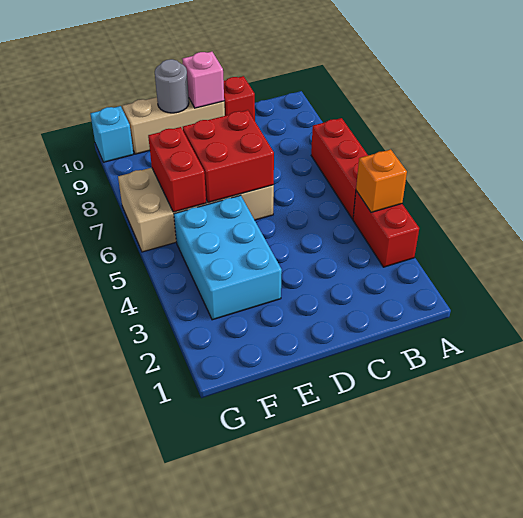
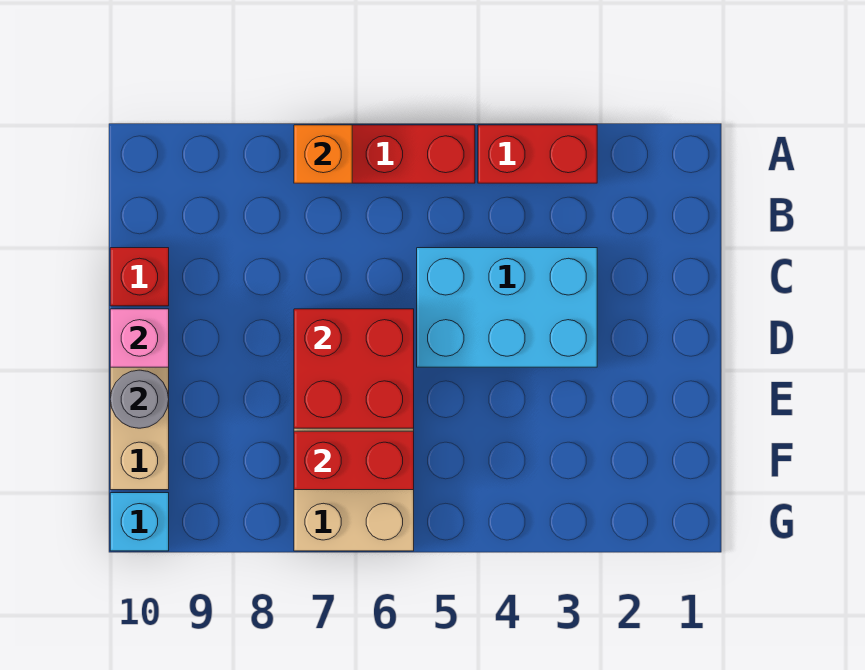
orange brick A4 level 2 -> orange brick A7 level 2
cyan brick E3:F5 level 1 -> cyan brick C3:D5 level 1

